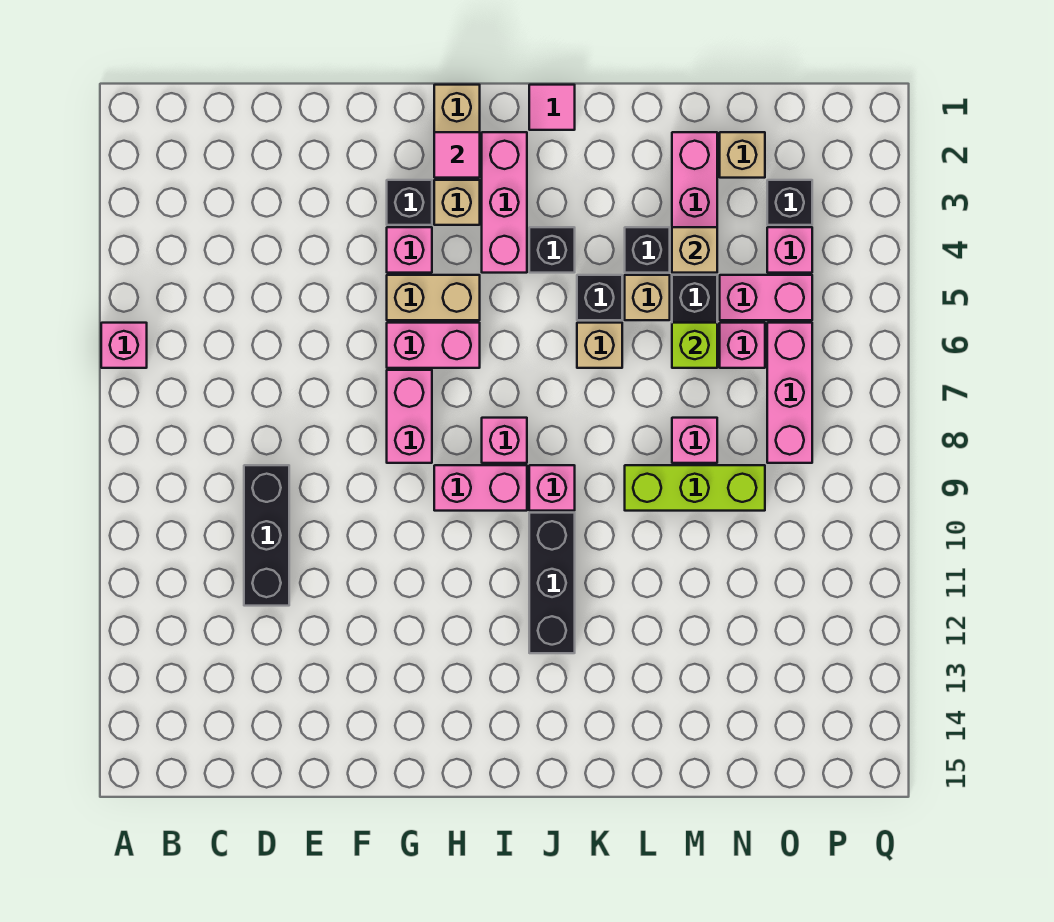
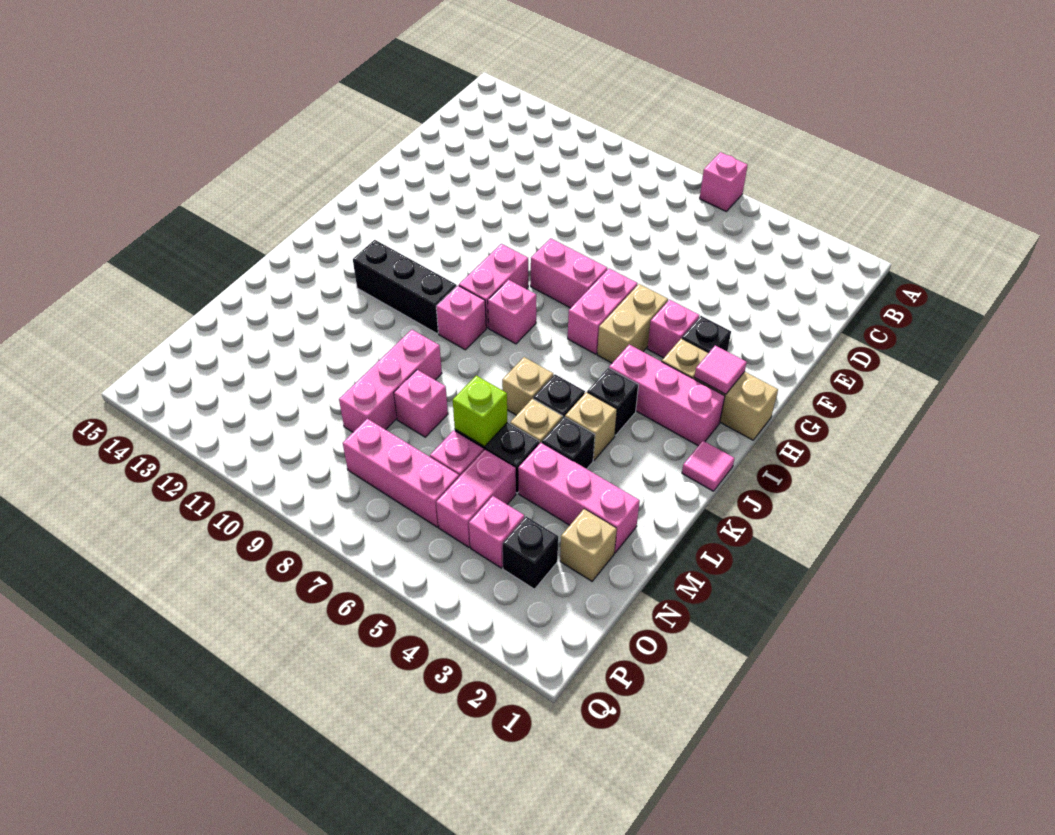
black brick D9:D11 level 1 -> none
lime brick L9:N9 level 1 -> pink brick L9:N9 level 1
tan brick M4 level 2 -> tan brick K4 level 1

